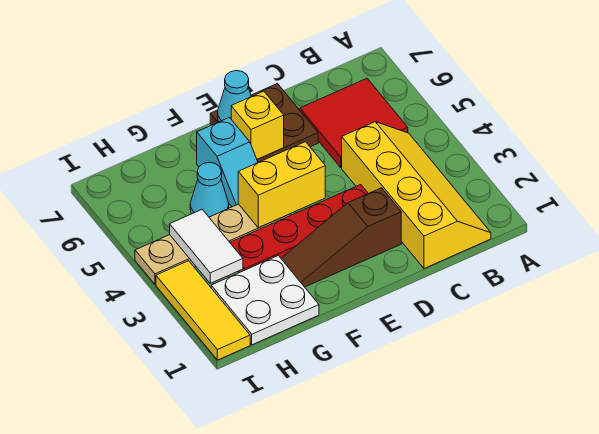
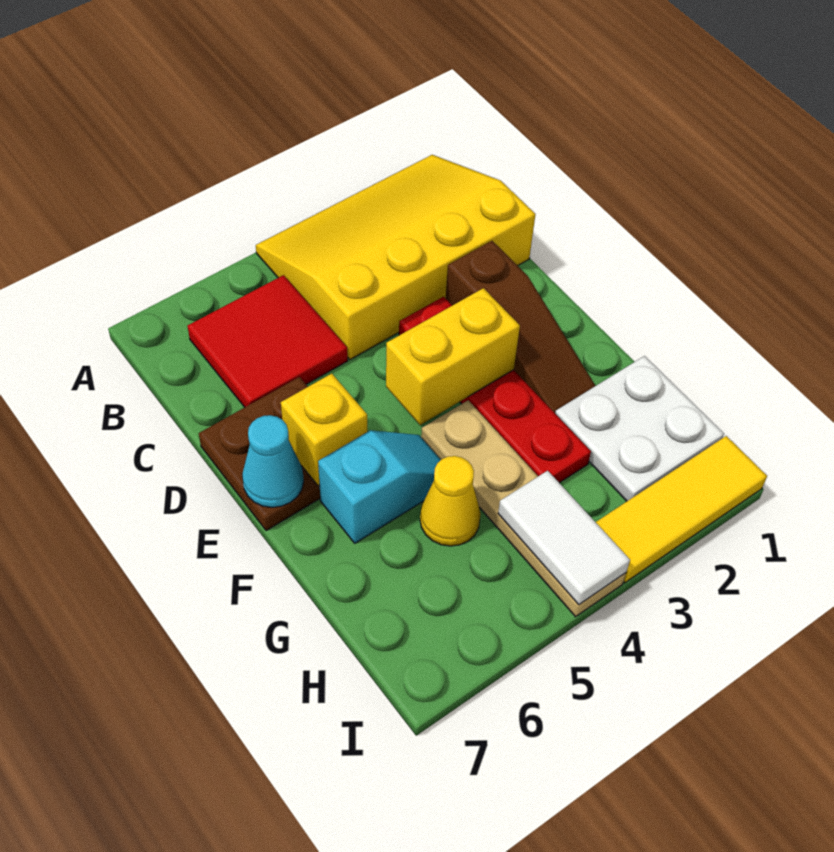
yellow slope B1:C4 level 1 top C -> yellow slope A1:C4 level 1 top C
yellow brick E4:F4 level 2 -> yellow brick E3:E4 level 2
cyan cone G5 level 1 -> yellow cone G5 level 1
white tile H3:H4 level 2 -> white tile H4:I4 level 2

